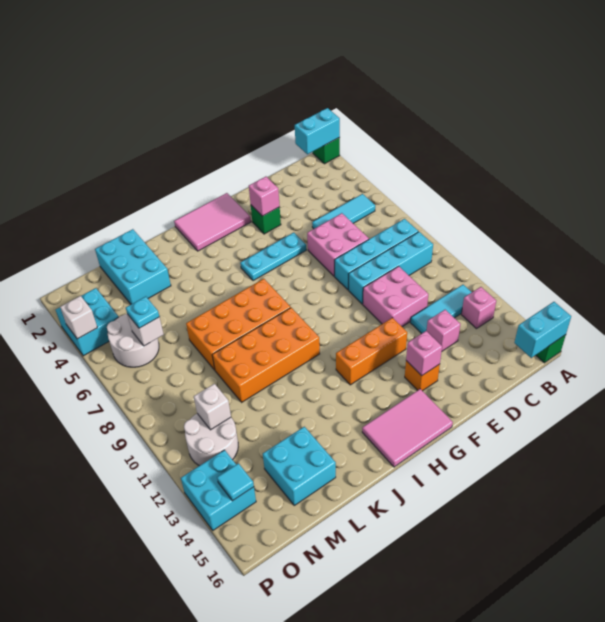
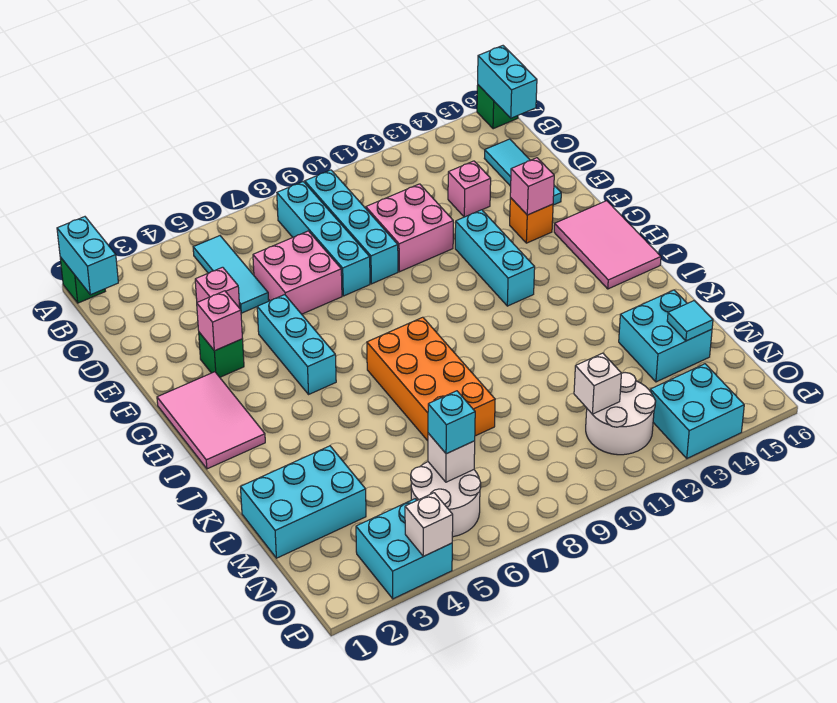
cyan tile B12:D12 level 1 -> cyan tile C15:E15 level 1
pink brick B13 level 1 -> pink brick D4 level 1
cyan plate F5:H5 level 1 -> cyan brick F5:H5 level 1
orange brick F12:H12 level 1 -> cyan brick F12:H12 level 1
orange brick I9:L10 level 1 -> none
cyan plate N6 level 3 -> cyan brick N6 level 3
cyan tile O14 level 2 -> cyan tile M15 level 2

